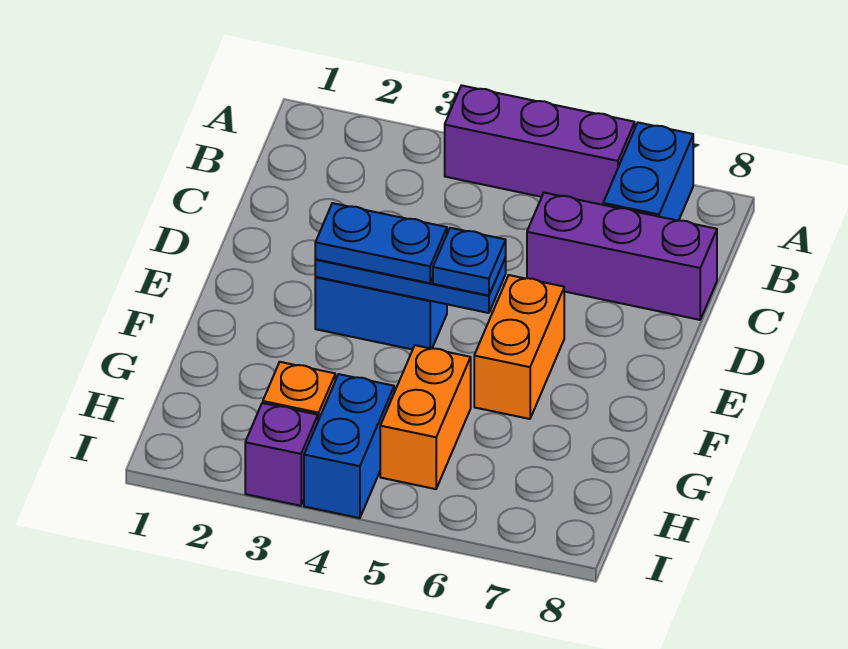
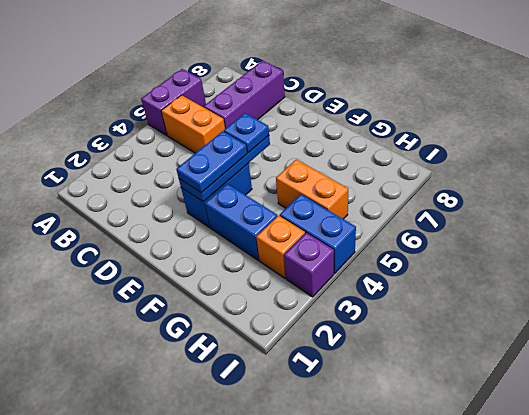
purple brick A4:A6 level 1 -> purple brick A5:A6 level 1
blue brick A7:B7 level 1 -> blue brick F3:G3 level 1
orange brick E6:F6 level 1 -> orange brick B5:C5 level 1

